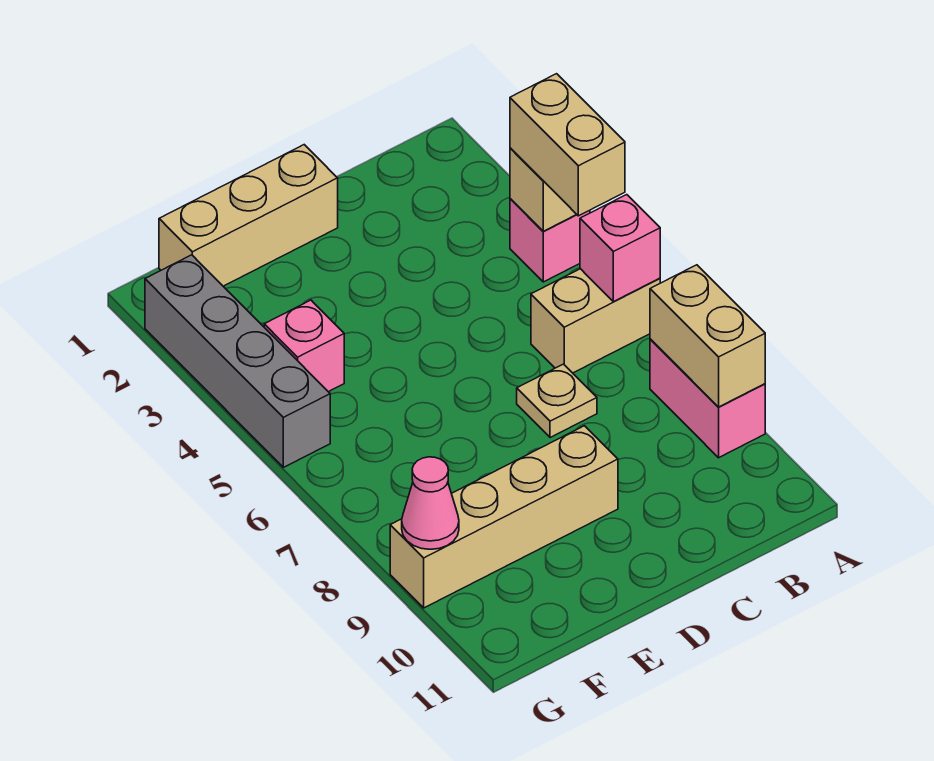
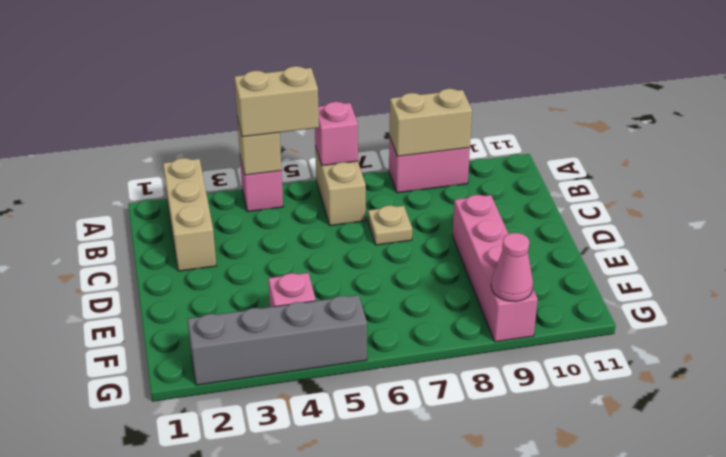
tan brick D1:F1 level 1 -> tan brick A2:C2 level 1
tan brick D9:G9 level 1 -> pink brick D9:G9 level 1

